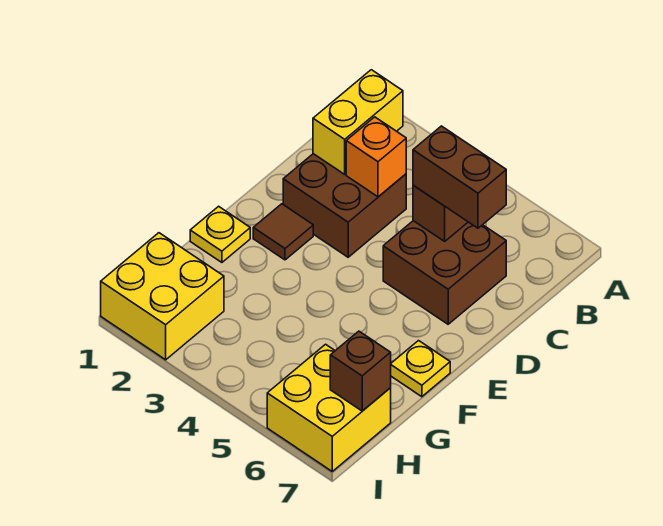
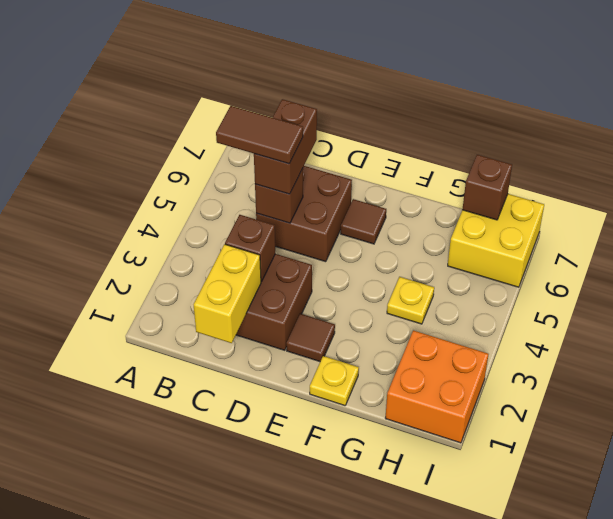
yellow brick B2:C2 level 2 -> yellow brick C1:C2 level 2
none -> brown tile B5:C5 level 4
orange brick C3 level 2 -> brown brick C3 level 2
none -> brown tile E6 level 1
yellow plate F7 level 1 -> yellow plate G4 level 1
yellow brick H1:I2 level 1 -> orange brick H1:I2 level 1

